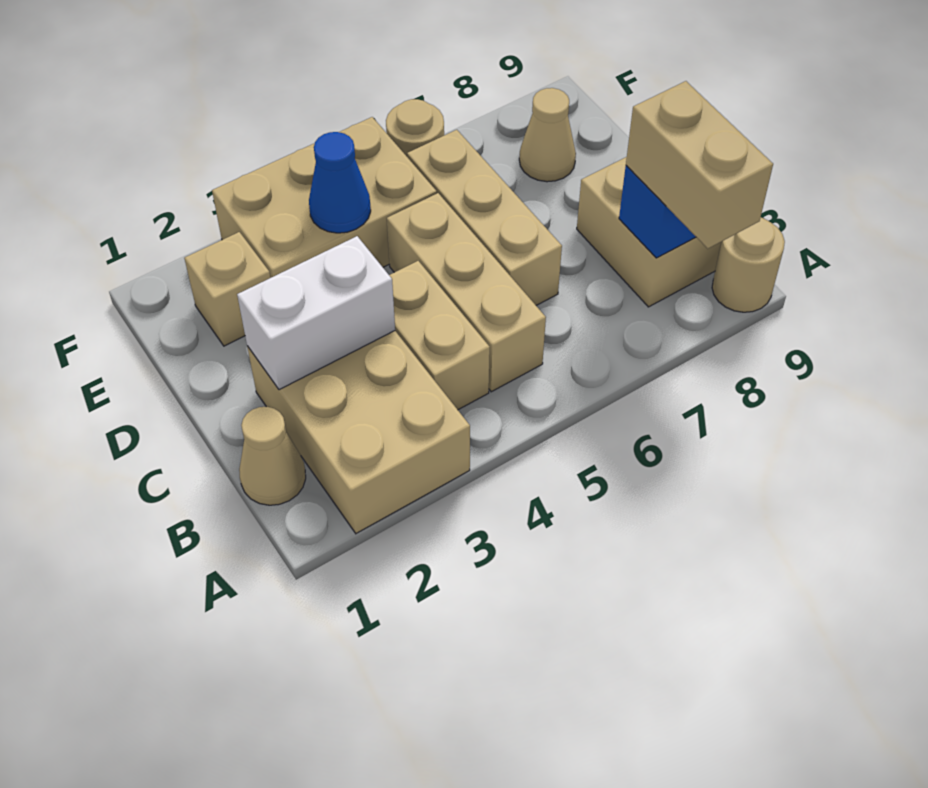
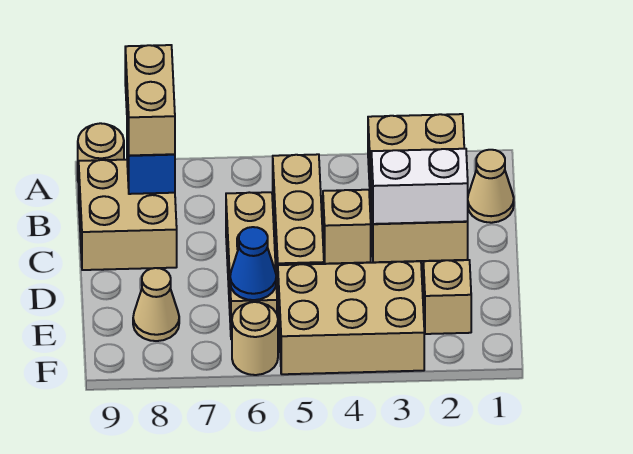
tan brick B4:C4 level 1 -> tan brick C4 level 1
blue cone E4 level 2 -> blue cone E6 level 2

